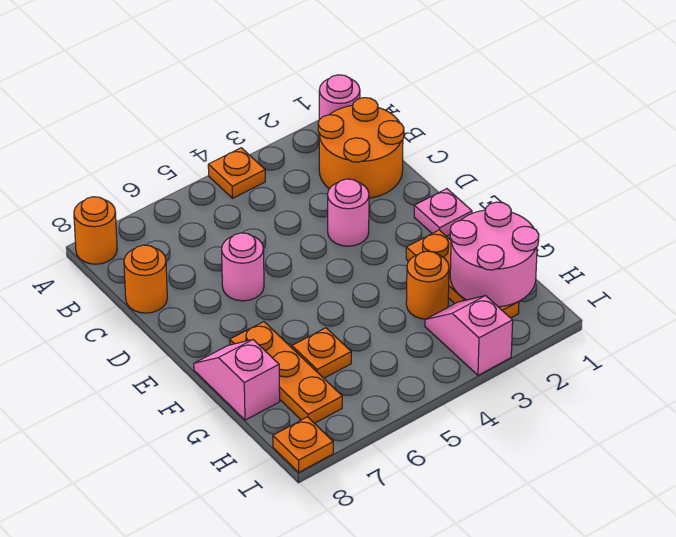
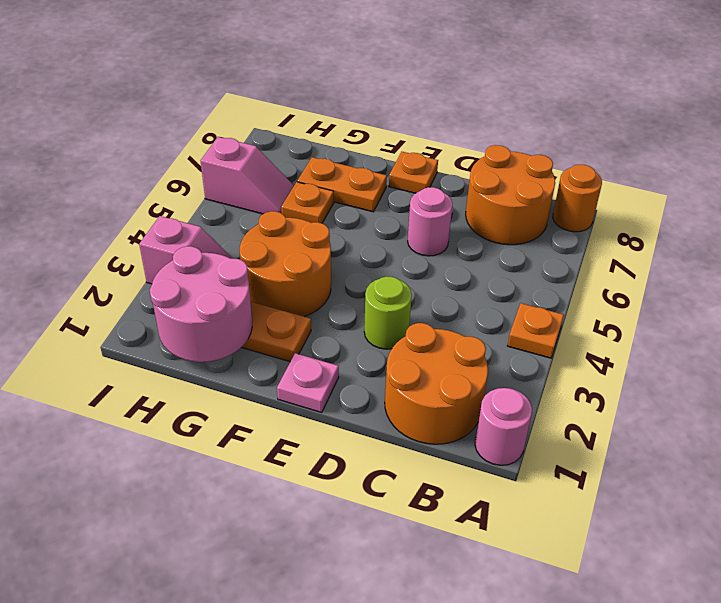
orange round brick C8 level 1 -> orange round brick B7:C8 level 1
pink round brick D3 level 1 -> lime round brick D3 level 1
orange plate F7:H7 level 1 -> orange plate F7:G7 level 1
pink slope F8:G8 level 1 top G -> pink slope H6:I6 level 1 top I
orange round brick G3 level 1 -> orange round brick F3:G4 level 1
orange plate I8 level 1 -> orange plate E8 level 1

